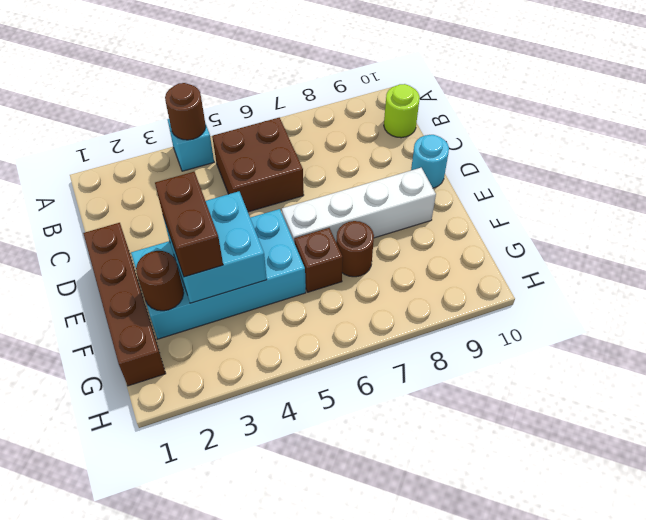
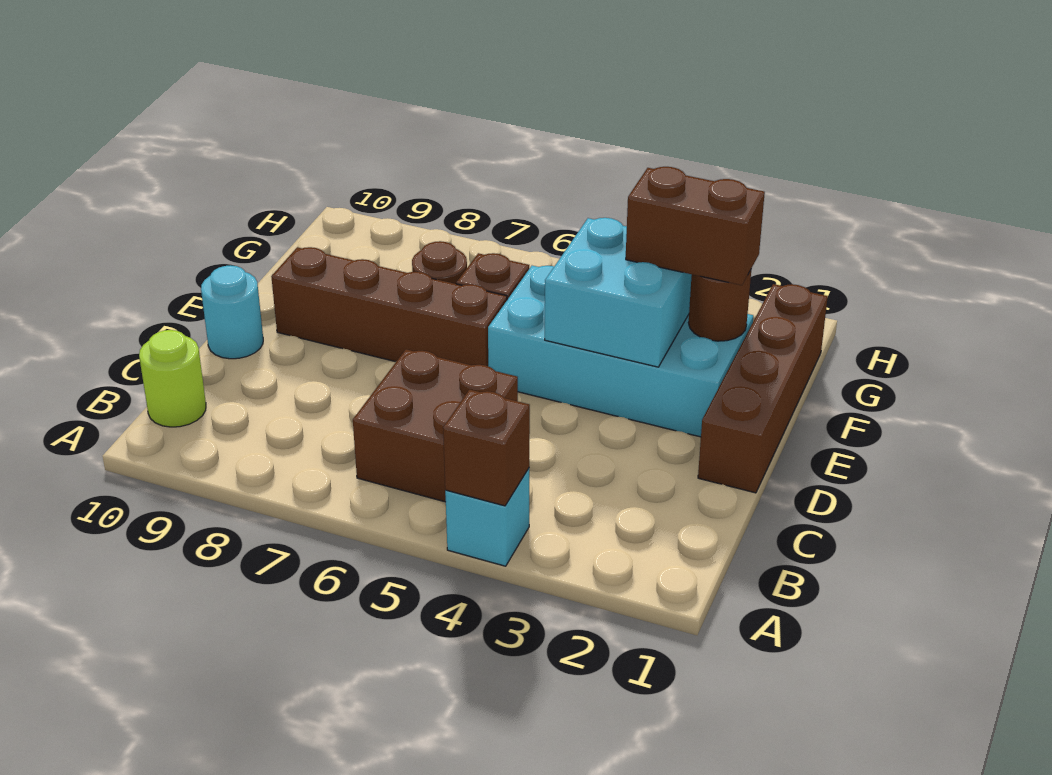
brown round brick A4 level 2 -> brown brick A4 level 2
brown brick E3:F3 level 3 -> brown brick F2:F3 level 3
white brick E6:E9 level 1 -> brown brick E6:E9 level 1

